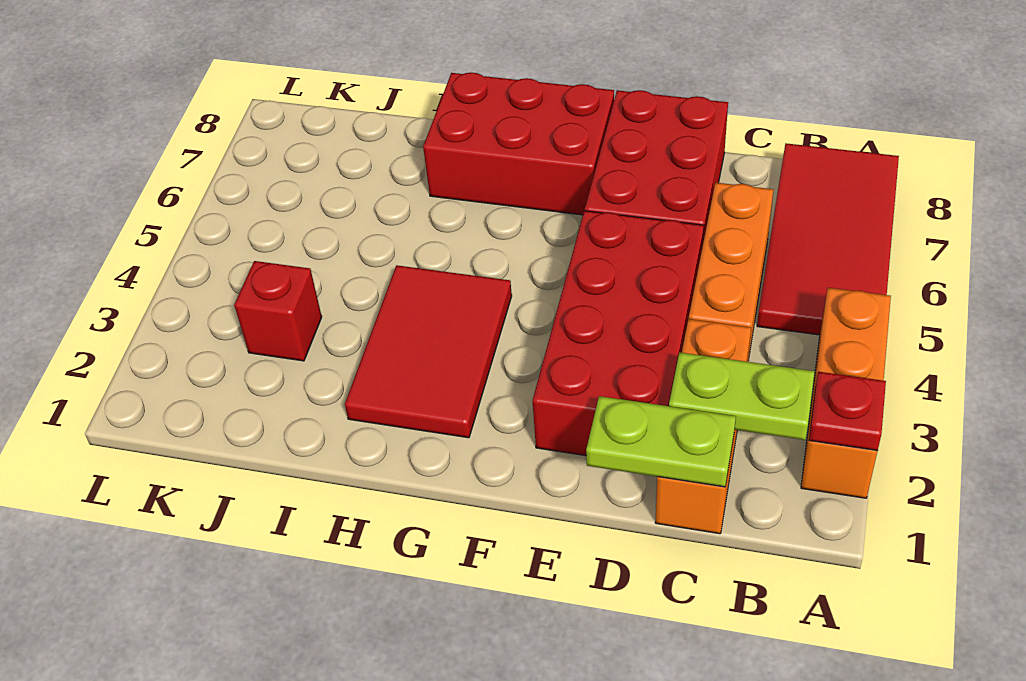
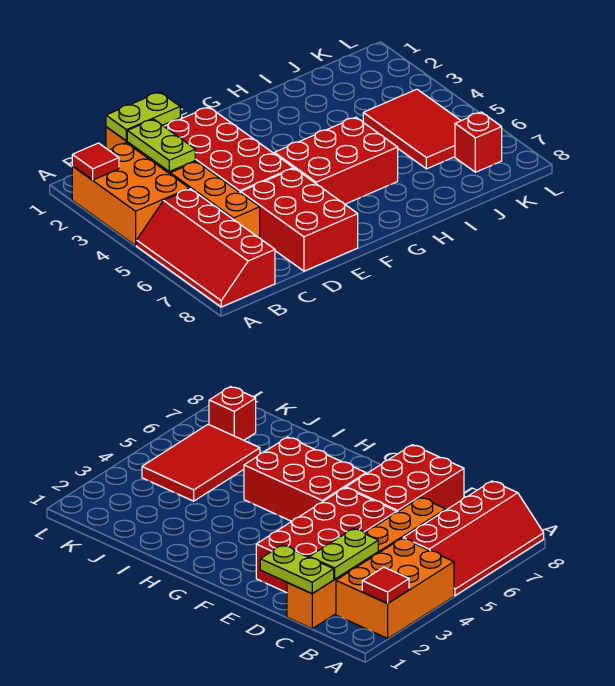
orange brick A2:A4 level 1 -> orange brick A2:B4 level 1
red plate A2 level 2 -> red tile A2 level 2
red tile A5:B8 level 1 -> red slope A5:B8 level 1 top B
lime plate B2:C2 level 2 -> lime plate C2:C3 level 2
red brick F7:H8 level 1 -> red brick F5:H6 level 1
red tile G2:H4 level 1 -> red tile J4:K6 level 1
red brick J3 level 1 -> red brick K7 level 1

